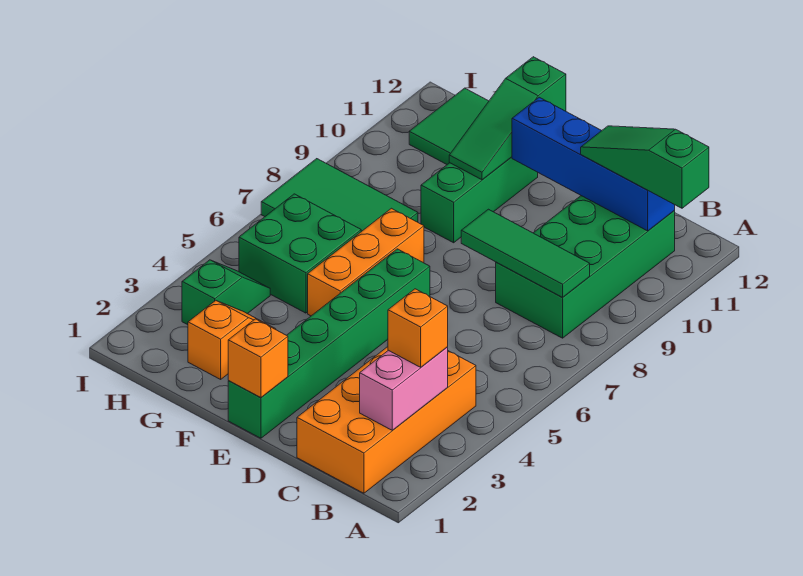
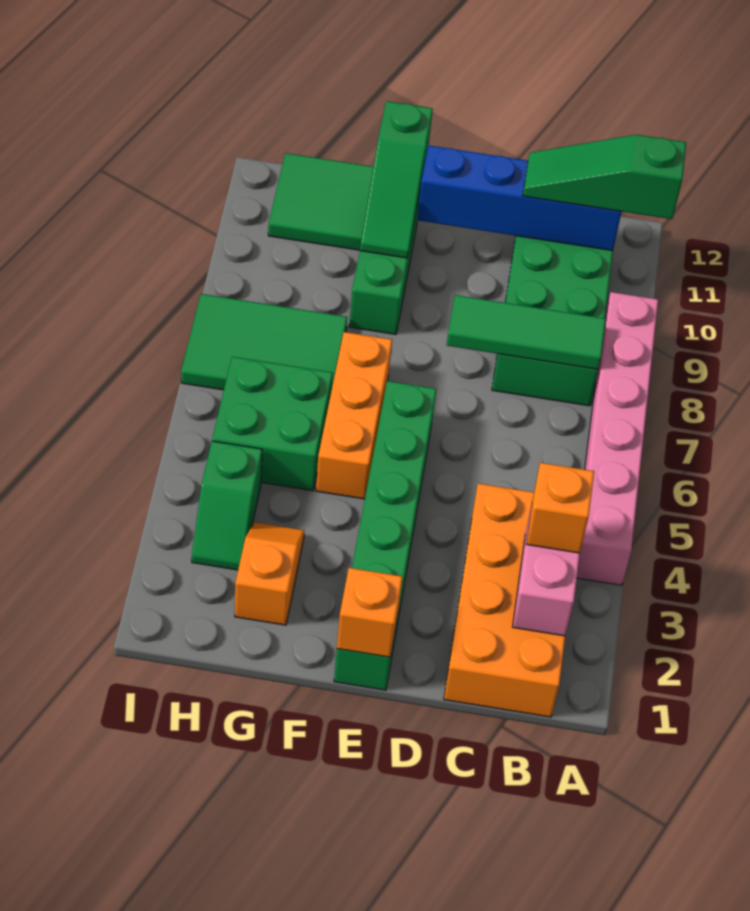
none -> pink brick A4:A9 level 1
green slope H3:H4 level 1 top 3 -> green slope H3:H4 level 1 top 4

